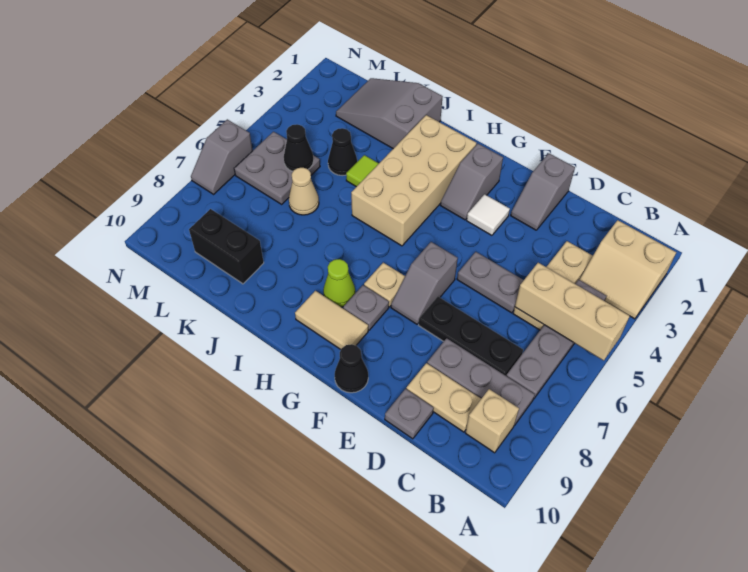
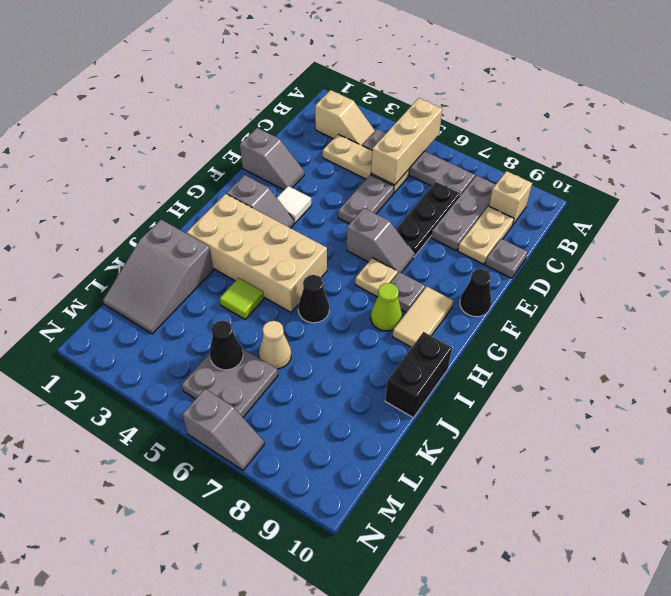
tan slope A2:B3 level 1 top 2 -> tan slope B2:B3 level 1 top 2
black cone K4 level 1 -> black cone I6 level 1
black brick K9:L9 level 1 -> black brick I10:J10 level 1

